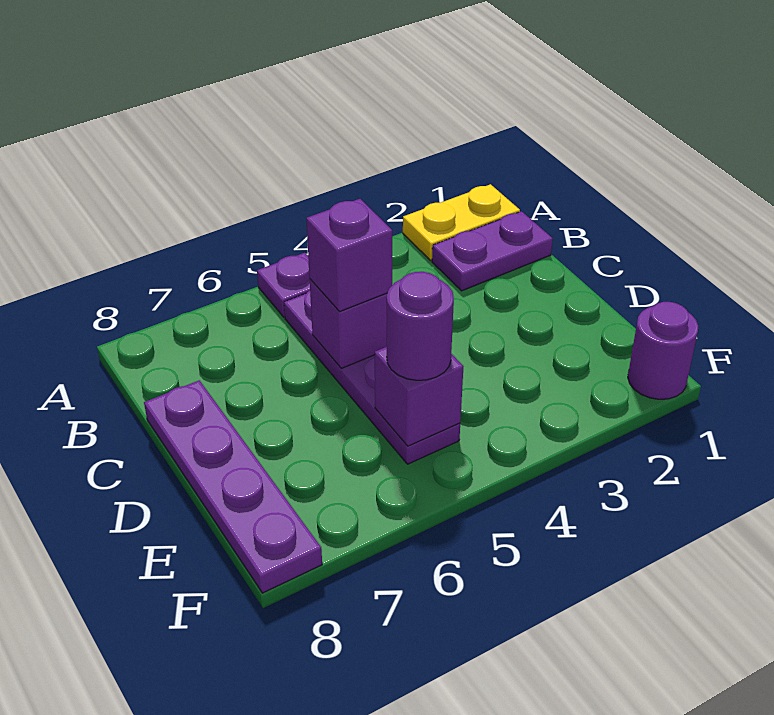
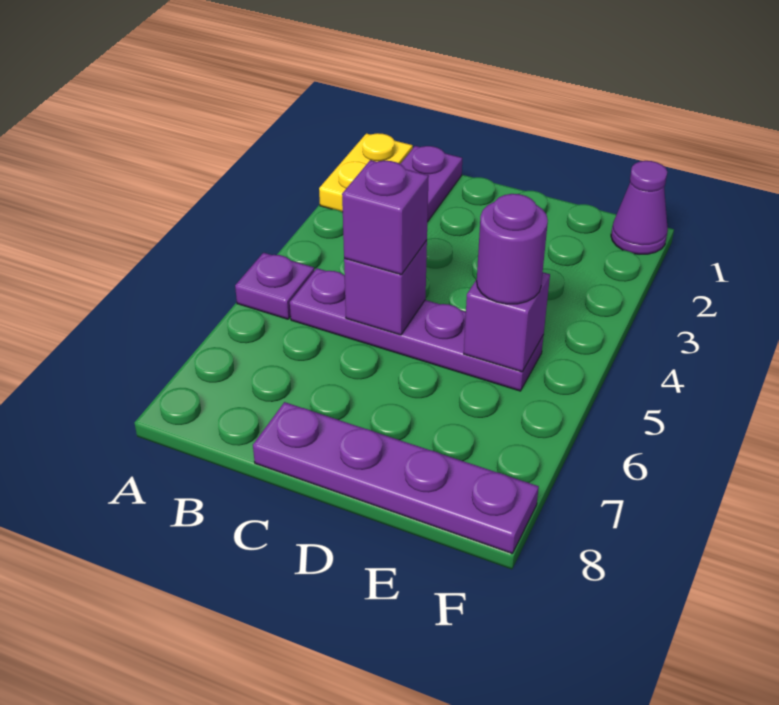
purple round brick F1 level 1 -> purple cone F1 level 1

